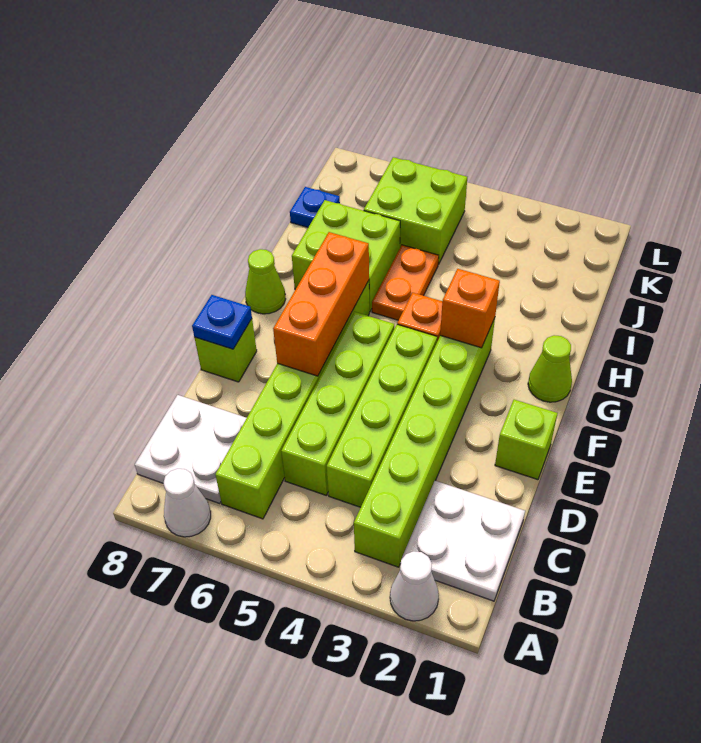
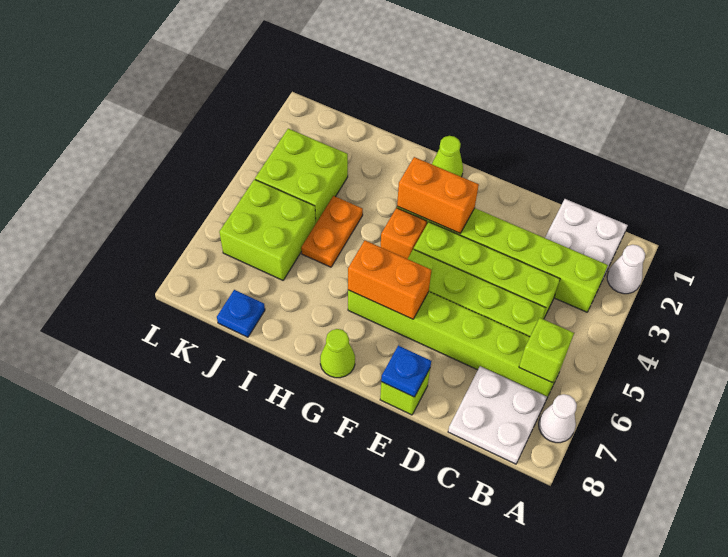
lime brick E1 level 1 -> lime brick B6 level 2
orange brick E6:G6 level 2 -> orange brick F6:G6 level 2
orange brick G3 level 2 -> orange brick F3:G3 level 2
orange plate H5:I5 level 1 -> orange plate I4:I5 level 1
lime brick H6:I7 level 1 -> lime brick J3:K4 level 1

